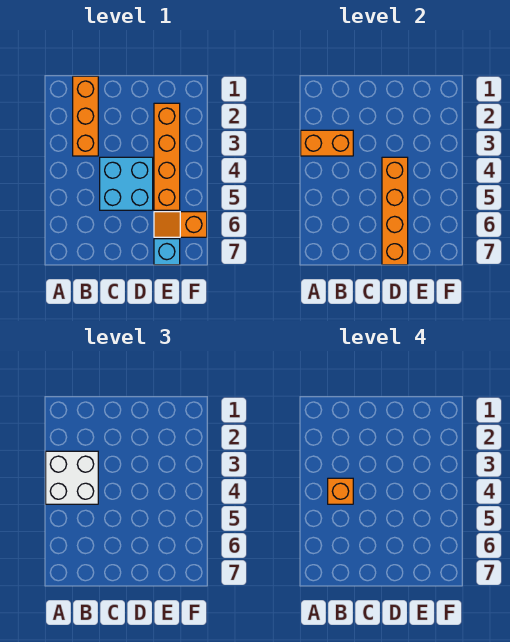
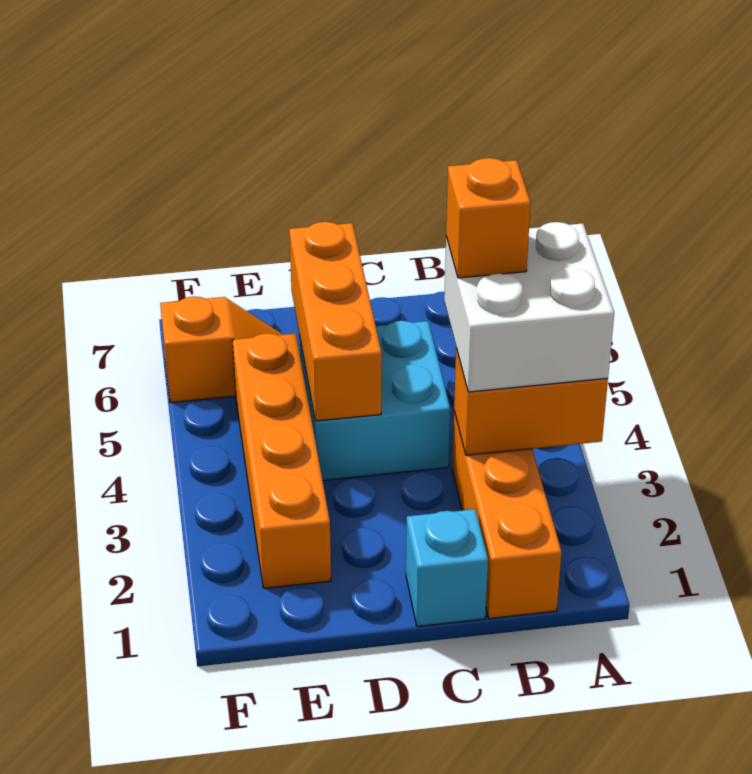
orange brick D4:D7 level 2 -> orange brick D4:D6 level 2
cyan brick E7 level 1 -> cyan brick C1 level 1

